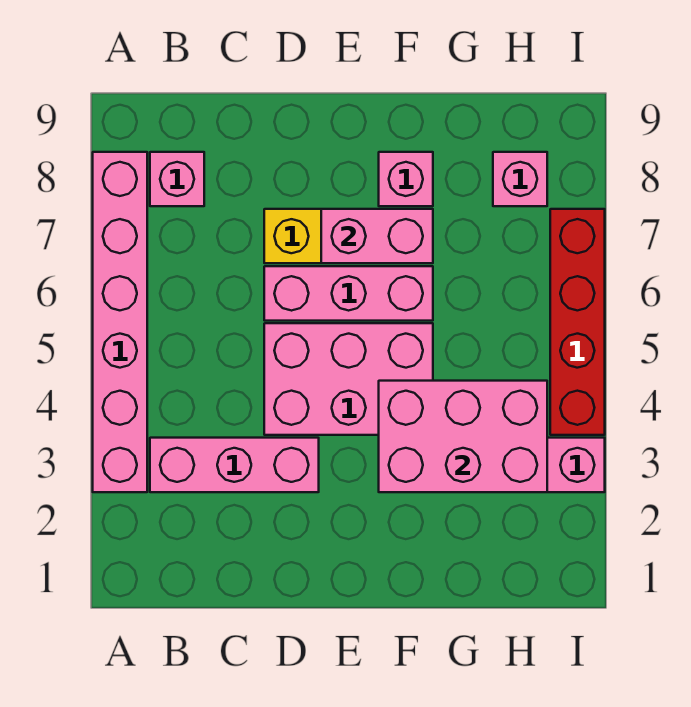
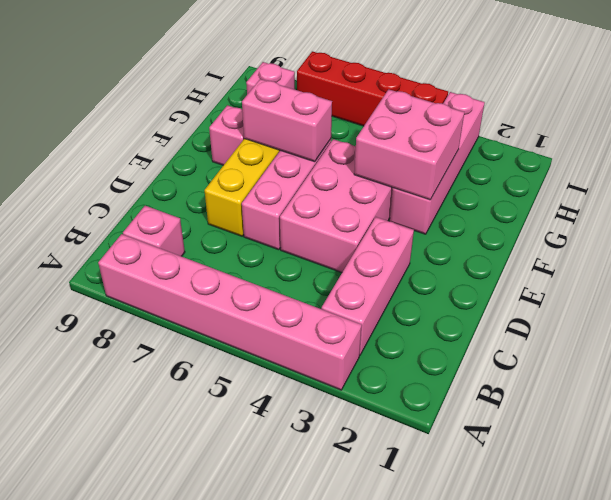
pink brick E7:F7 level 2 -> pink brick F6:F7 level 2
pink brick F3:H4 level 2 -> pink brick F3:G4 level 2

